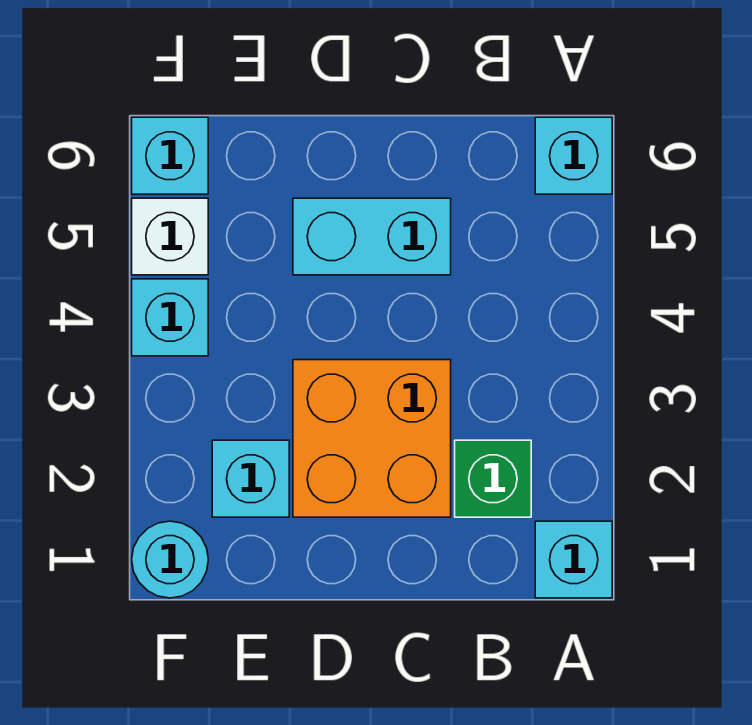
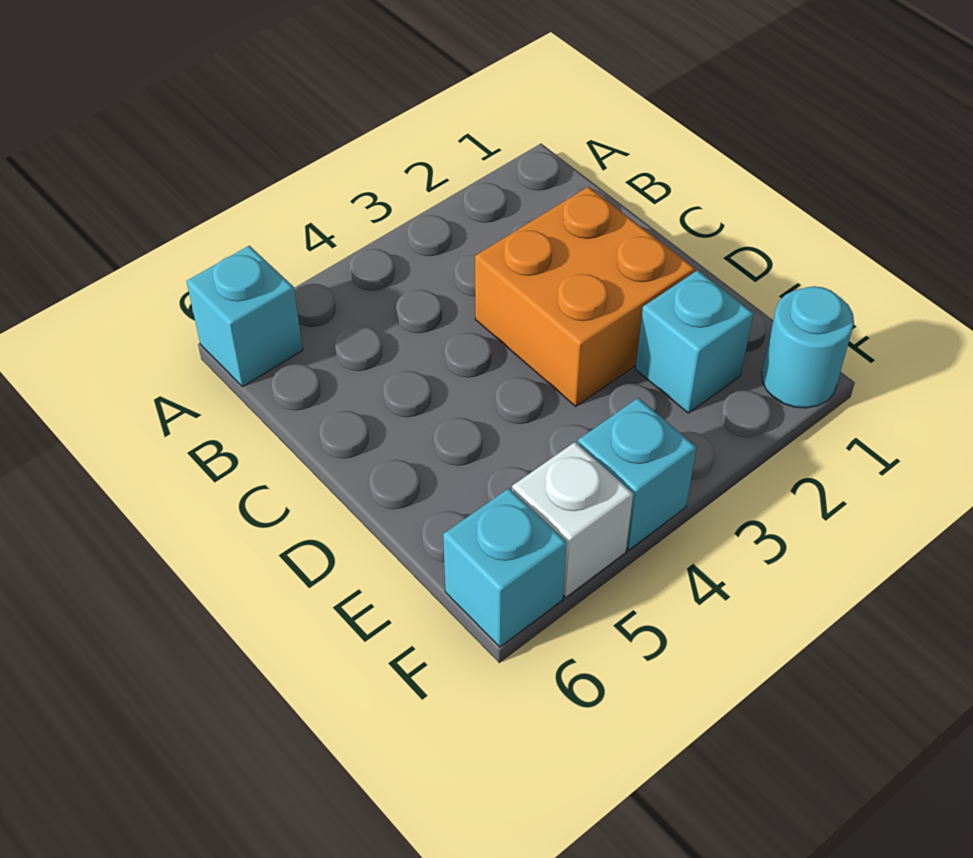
cyan brick A1 level 1 -> none
green brick B2 level 1 -> none
cyan brick C5:D5 level 1 -> none

